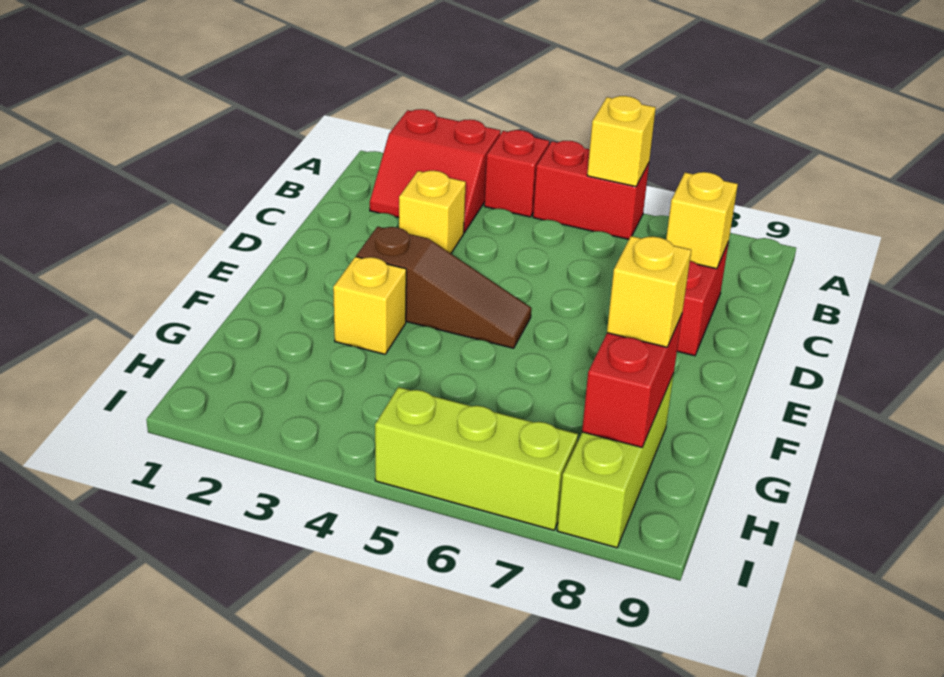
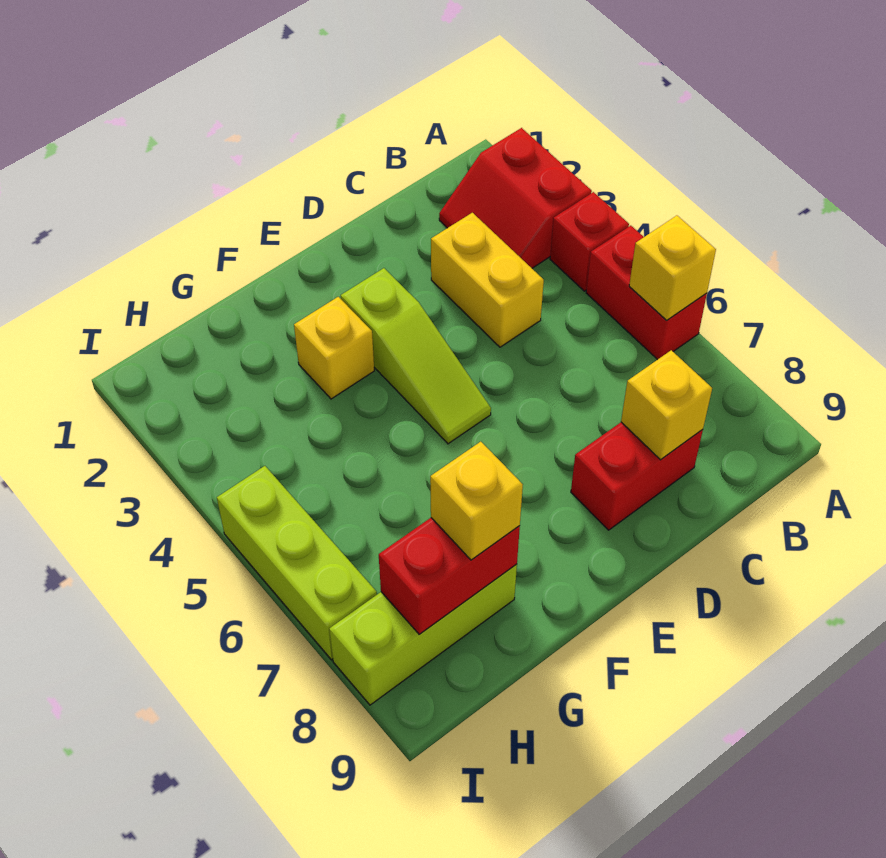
yellow brick C3 level 1 -> yellow brick C3:C4 level 1
brown slope E3:E5 level 1 top 3 -> lime slope E3:E5 level 1 top 3

